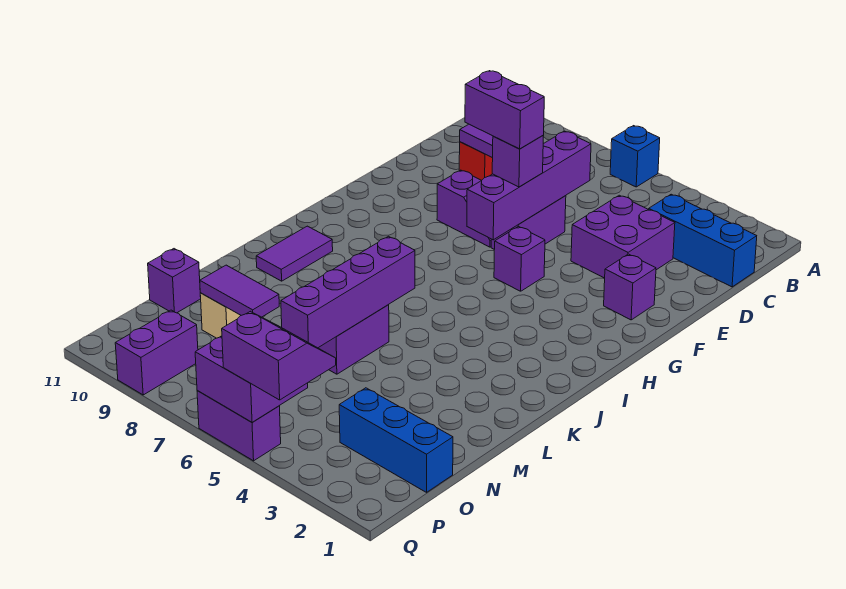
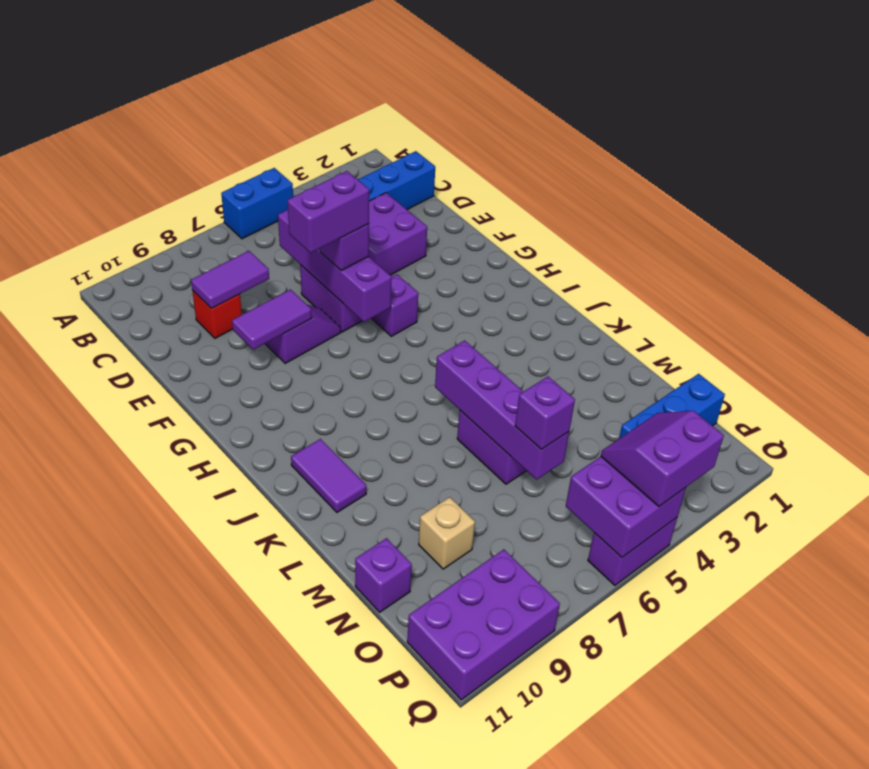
blue brick A6 level 1 -> blue brick A5:A6 level 1
purple brick F2 level 1 -> purple brick N6 level 3
purple tile N8:N9 level 2 -> purple tile F8:F9 level 2
purple brick P9:Q9 level 1 -> purple brick P9:Q11 level 1

